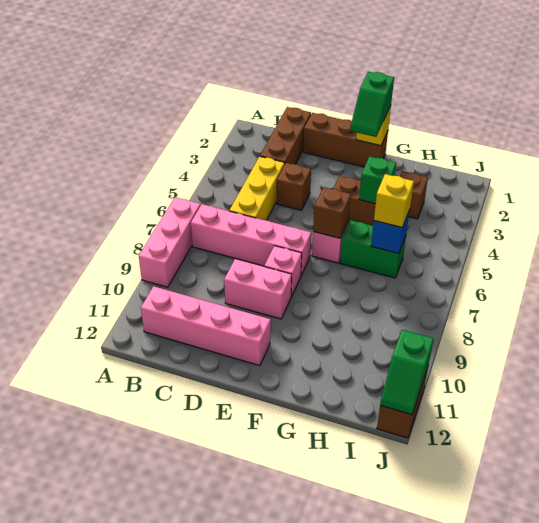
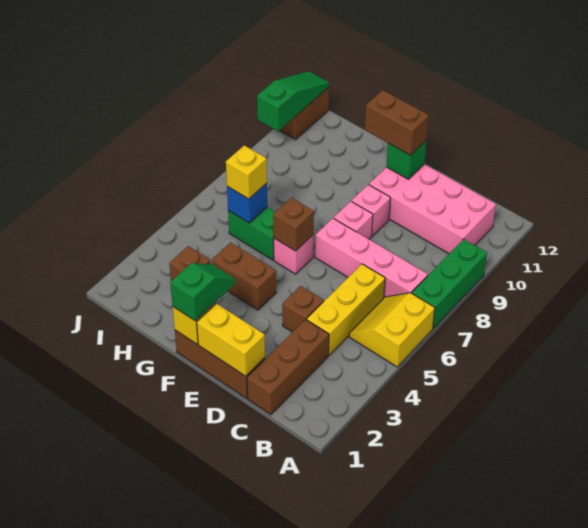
none -> yellow slope A5:B6 level 1 top A
pink brick A7:A9 level 1 -> green brick A7:A9 level 1
pink brick B11:E11 level 1 -> pink brick B10:E11 level 1
none -> yellow brick D1:E1 level 2
pink brick D9:E9 level 1 -> pink brick E9 level 1
none -> brown brick E11:F11 level 3
green brick G4 level 2 -> green brick E11 level 2
green slope J11:J12 level 2 top 11 -> green slope J10:J12 level 2 top 10

